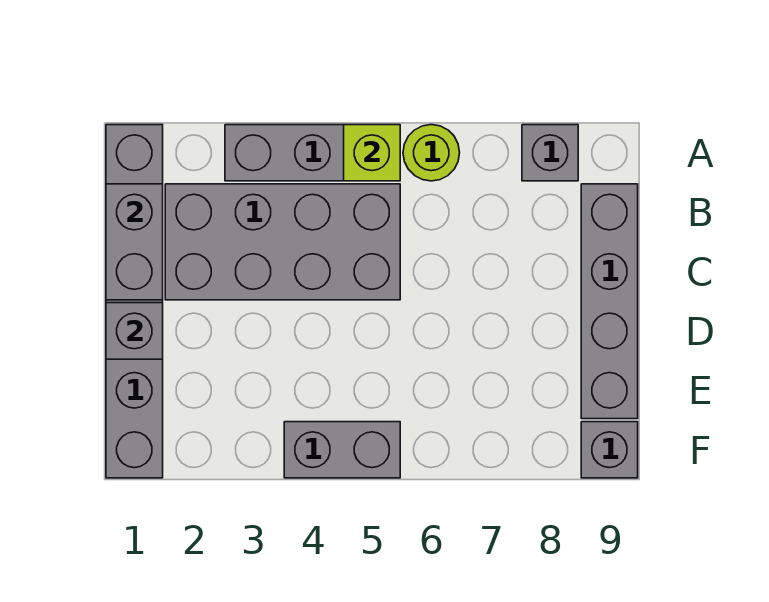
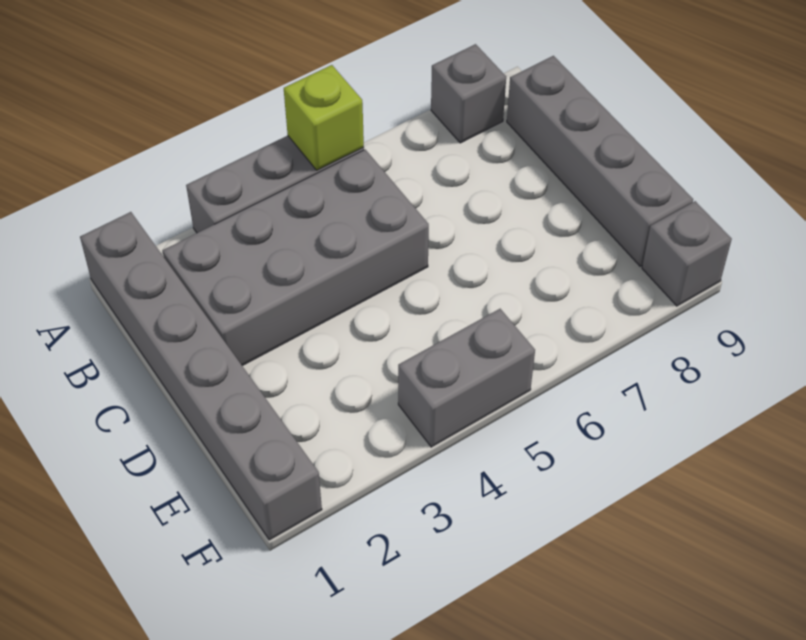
lime round brick A6 level 1 -> none
grey brick B1:C1 level 2 -> none
grey brick D1 level 2 -> none

